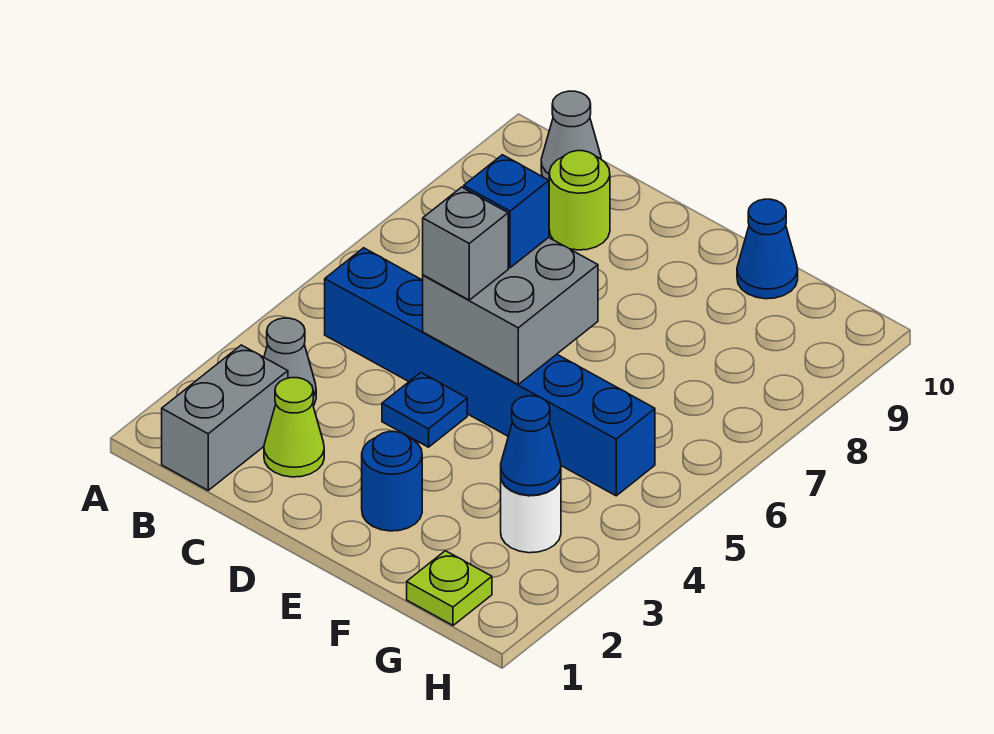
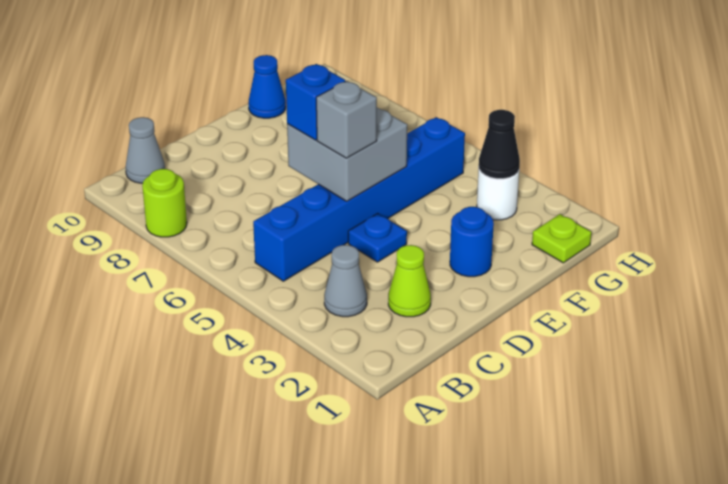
grey brick B1:B2 level 1 -> none
lime round brick C9 level 1 -> lime round brick A8 level 1
blue cone G3 level 2 -> black cone G3 level 2

